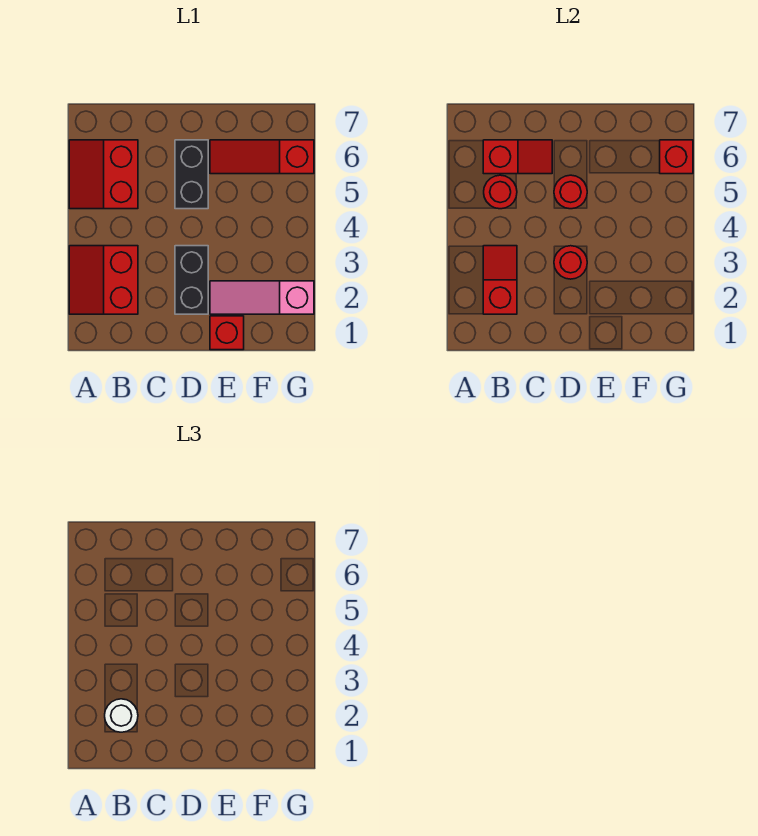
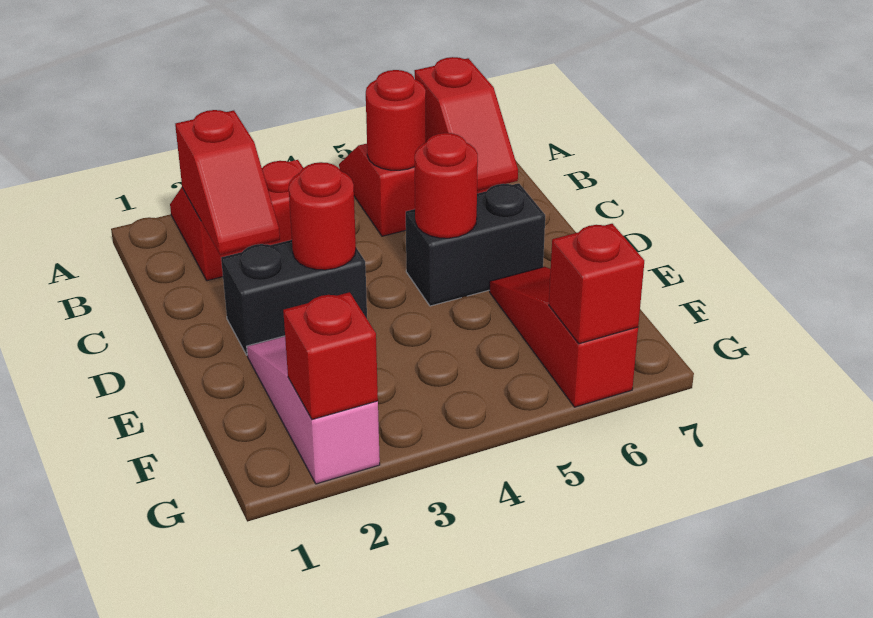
red slope B2:B3 level 2 top 2 -> red slope B2:C2 level 2 top B
white round brick B2 level 3 -> none
red brick E1 level 1 -> red brick G2 level 2

